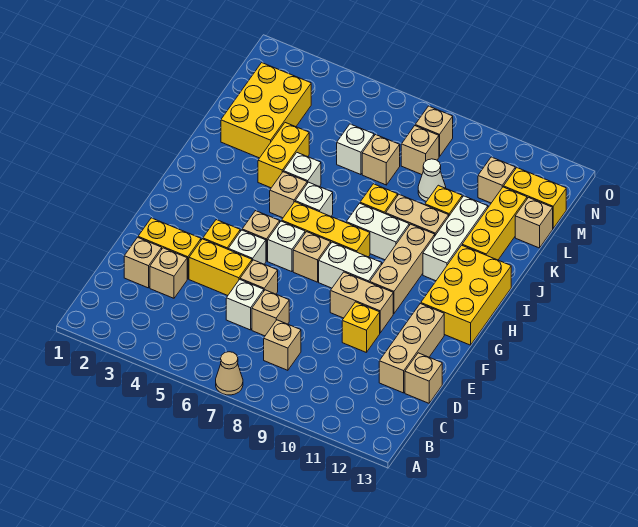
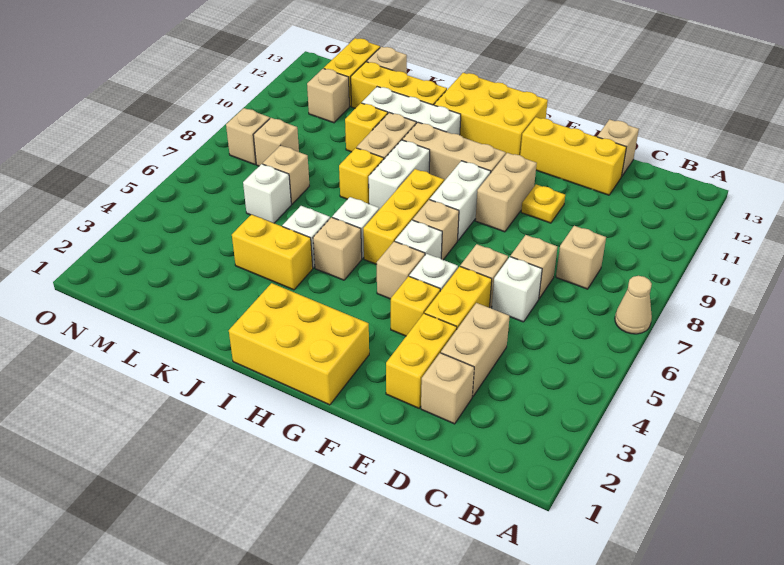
tan brick D3 level 1 -> tan brick D3:D4 level 1
tan brick D12:F12 level 1 -> yellow brick D12:F12 level 1
yellow brick E10 level 1 -> yellow plate E10 level 1
yellow brick K2:M3 level 1 -> yellow brick G1:I2 level 1
white cone L9 level 1 -> none

